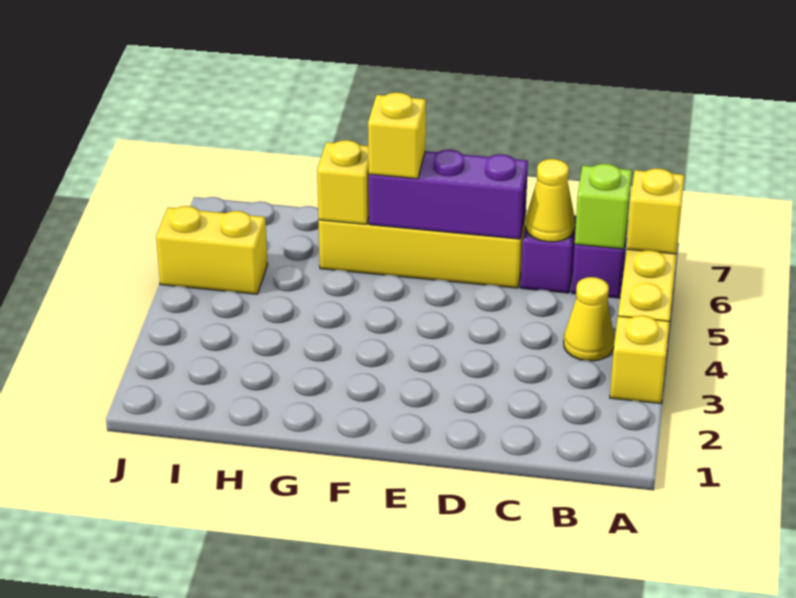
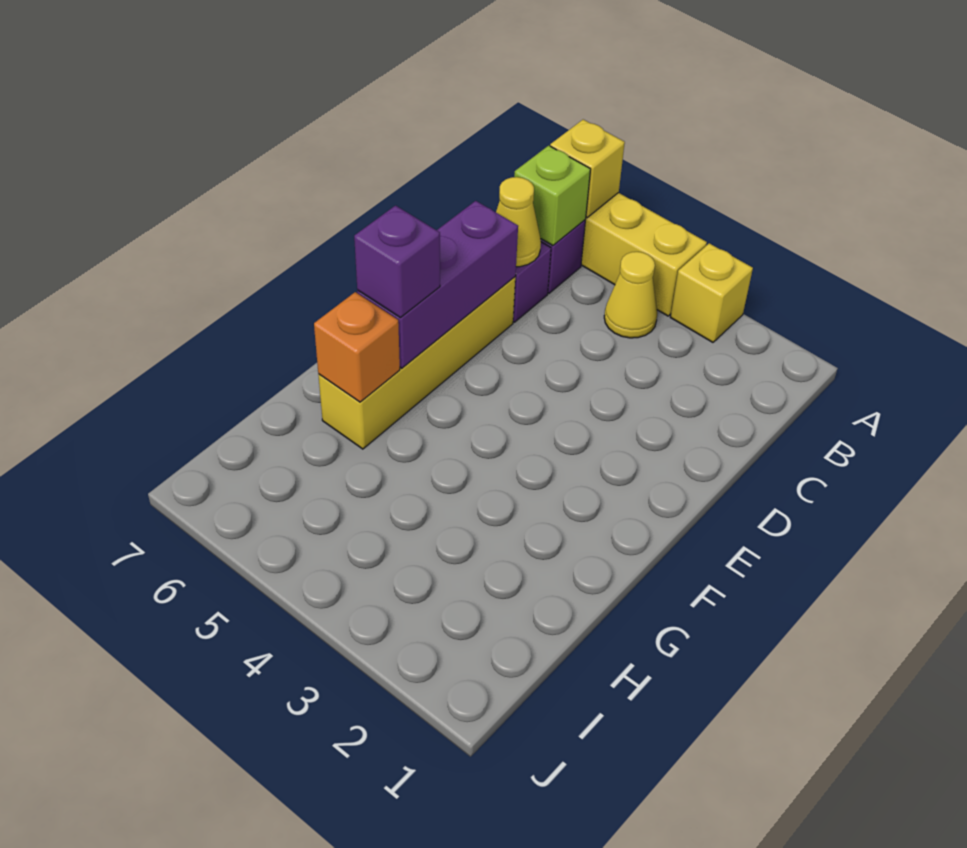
yellow brick F6 level 3 -> purple brick F6 level 3
yellow brick G6 level 2 -> orange brick G6 level 2
yellow brick I5:J5 level 1 -> none

